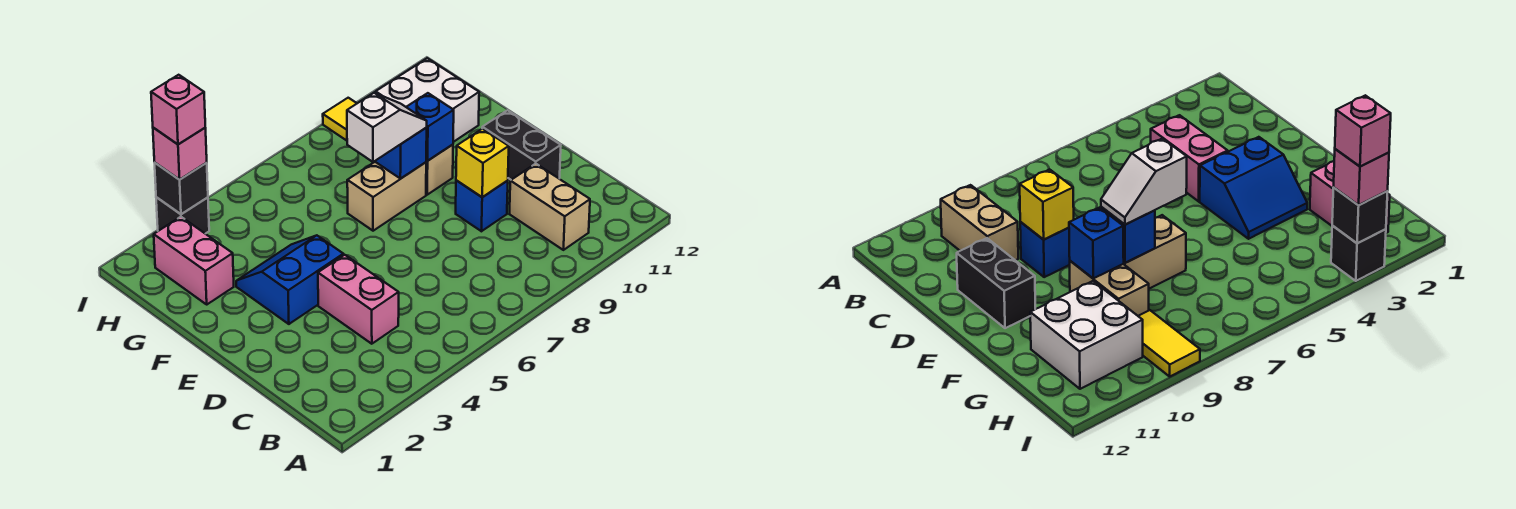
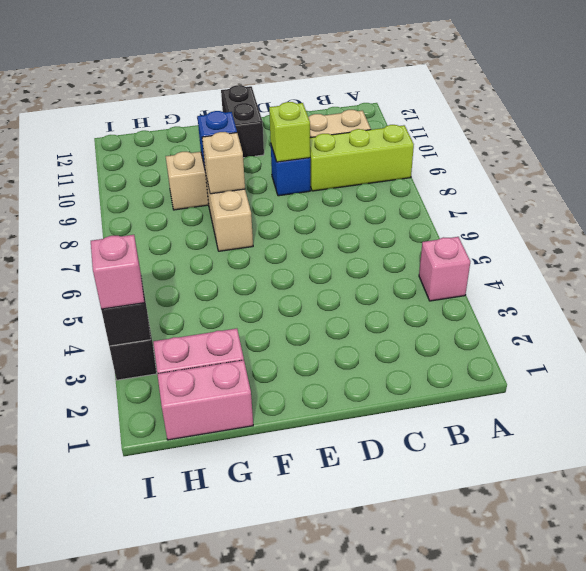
none -> lime brick A9:C9 level 1
pink brick C4:D4 level 1 -> pink brick G1:H1 level 1
yellow brick D9 level 2 -> lime brick D9 level 2
black brick D11:E11 level 1 -> black brick E11:E12 level 1
blue slope E3:F4 level 1 top E -> none
white slope F7:F8 level 3 top 7 -> none
blue brick F8 level 2 -> tan brick F8 level 2
white brick G10:H11 level 1 -> none
yellow tile H9:I9 level 1 -> none
pink brick I3 level 4 -> pink brick A4 level 1

